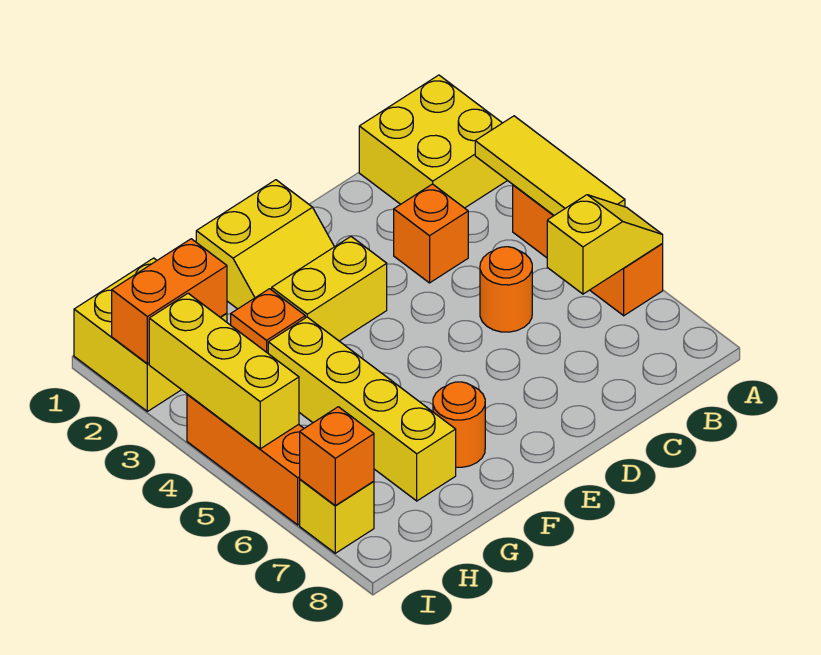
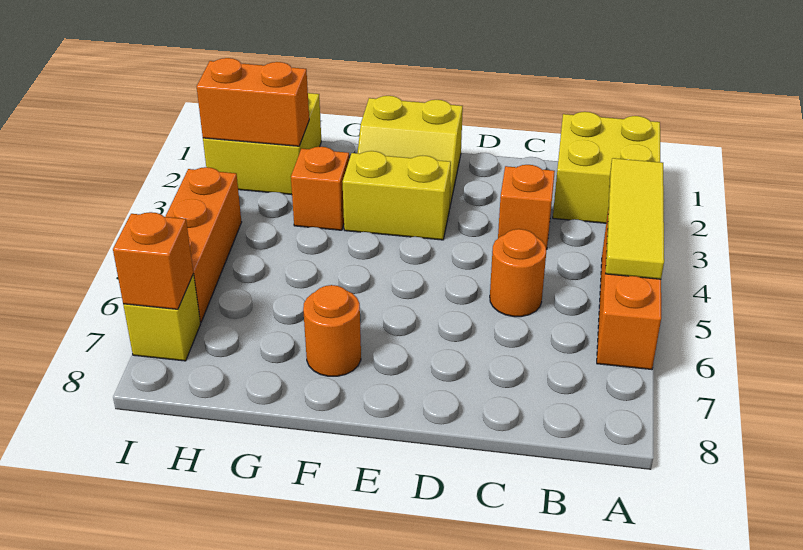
yellow slope A6:B6 level 2 top B -> none
yellow brick G4:G7 level 1 -> none
yellow brick I3:I5 level 2 -> none

